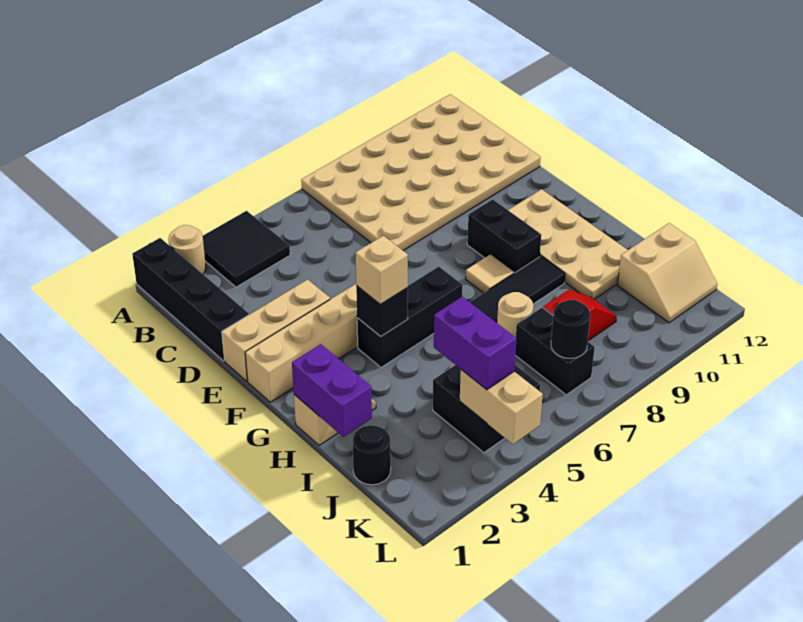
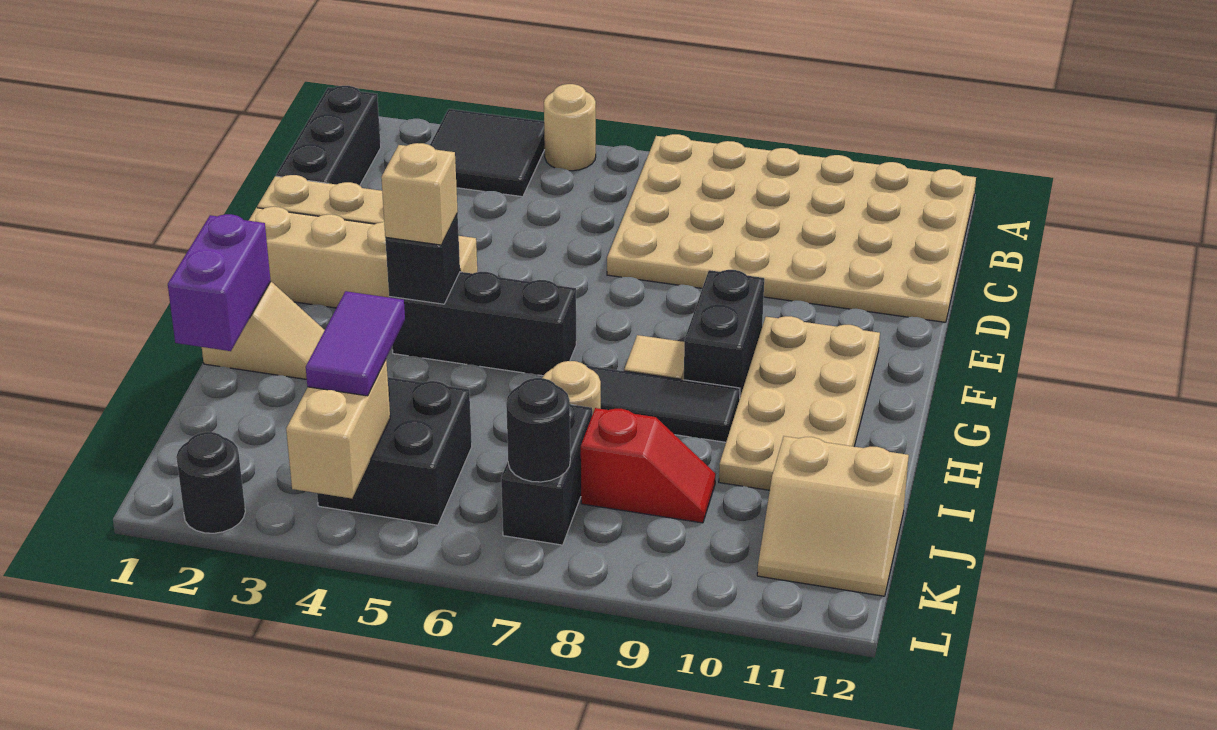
black brick A1:D1 level 1 -> black brick B1:D1 level 1
tan round brick A2 level 1 -> tan round brick A5 level 1
black round brick J1 level 1 -> black round brick L2 level 1
purple brick J4:K4 level 3 -> purple tile J4:K4 level 3

